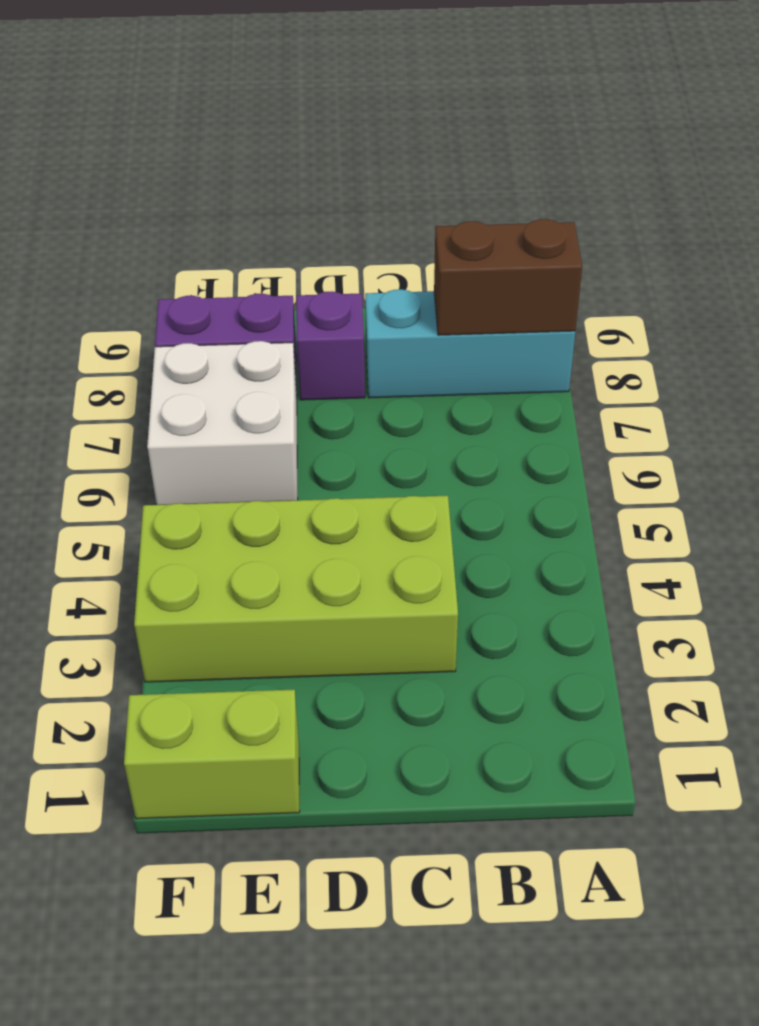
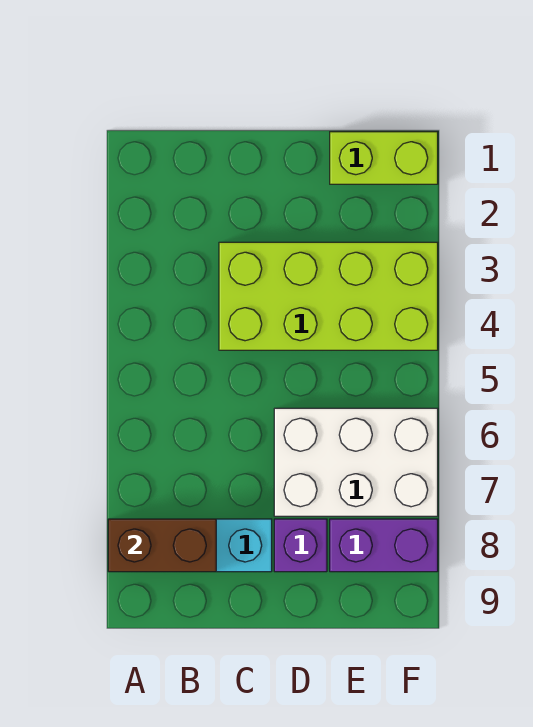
white brick E6:F7 level 1 -> white brick D6:F7 level 1

